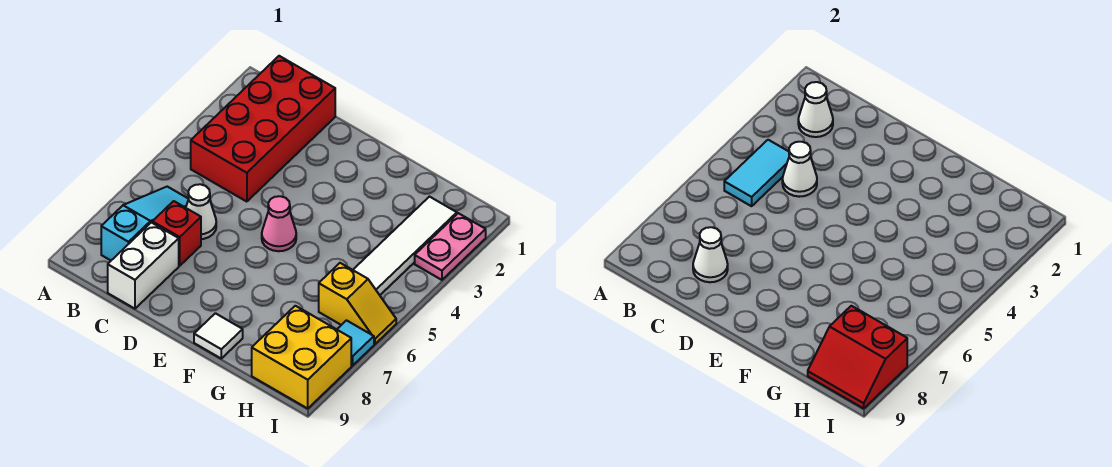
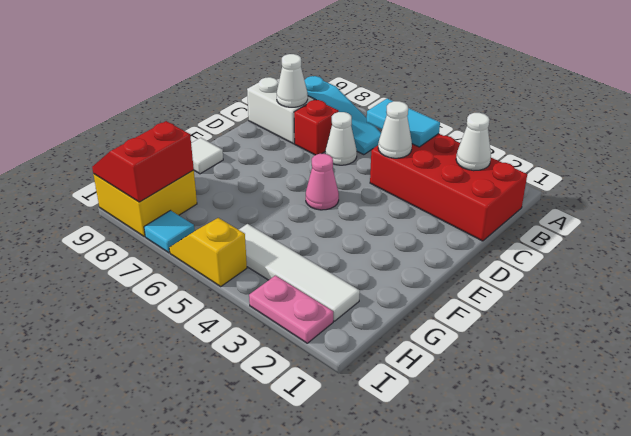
yellow slope H6:I6 level 1 top H -> yellow slope I5:I6 level 1 top 5

